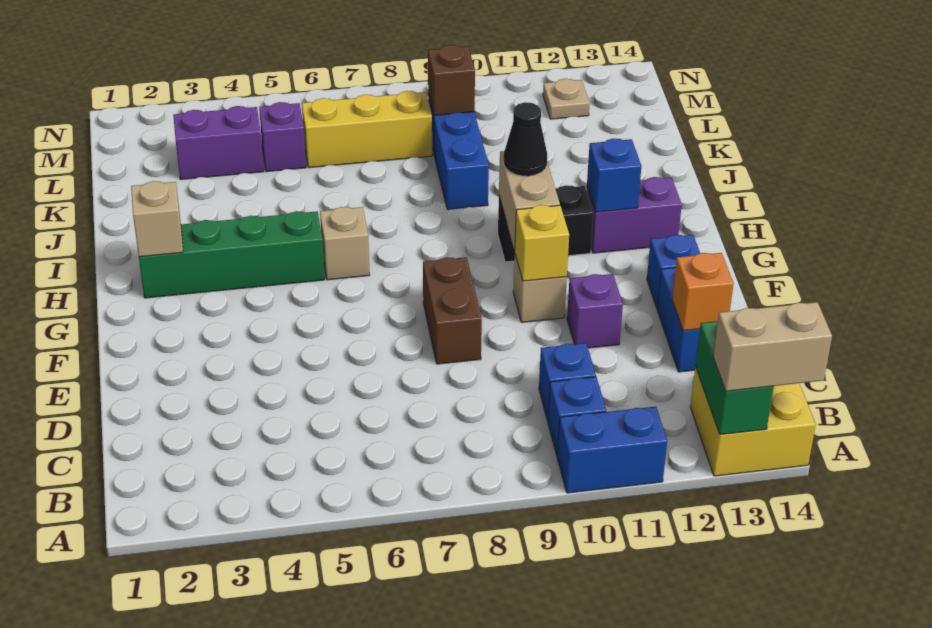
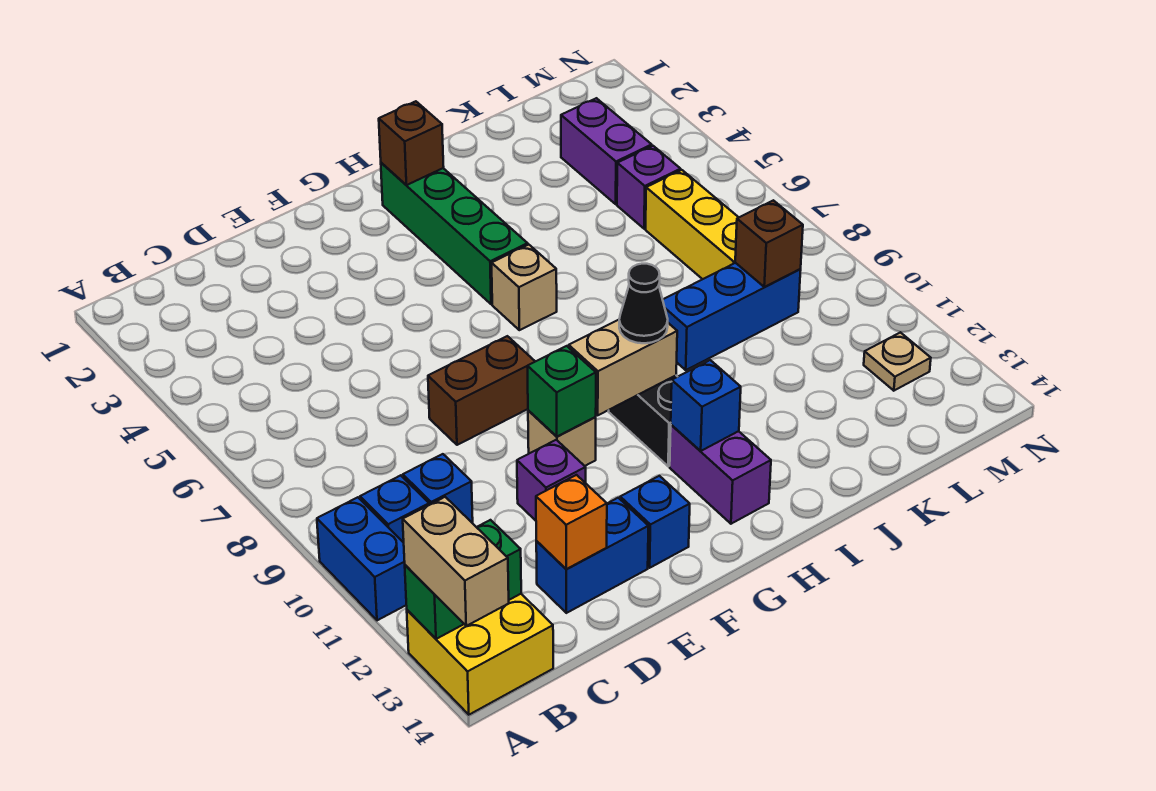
yellow brick F10 level 2 -> green brick F10 level 2
tan brick H2 level 2 -> brown brick H2 level 2

